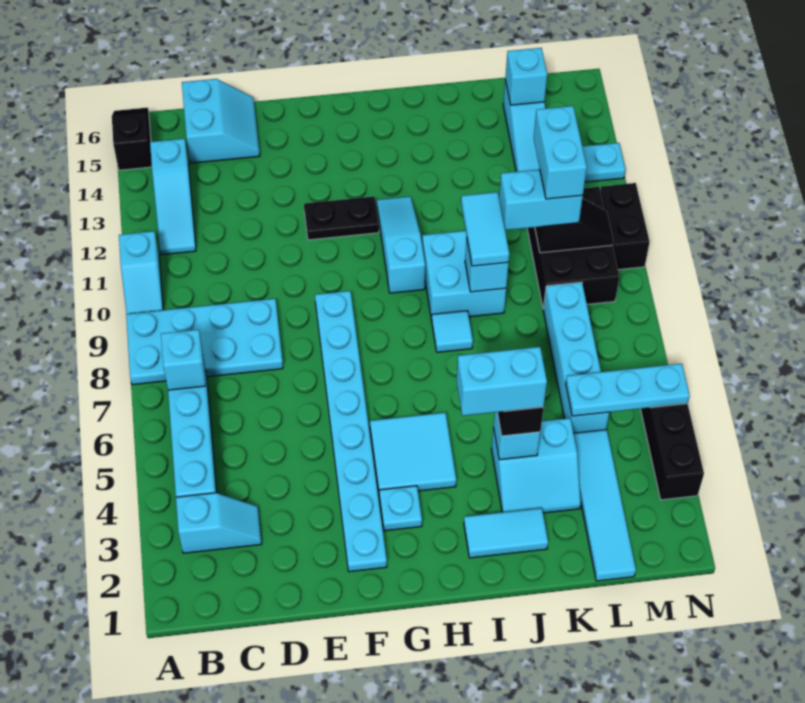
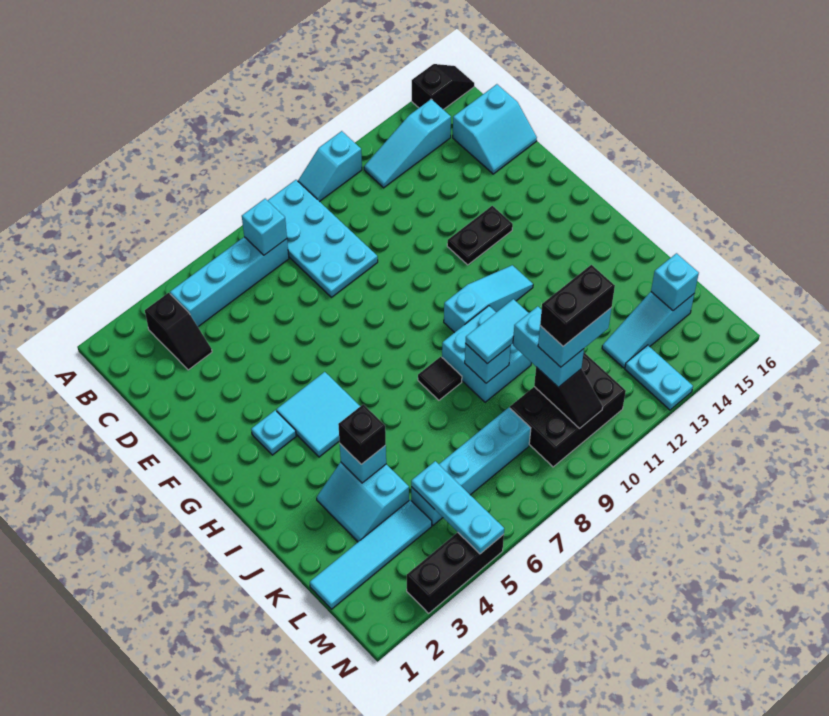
cyan slope B3:C3 level 1 top B -> black slope B3:C3 level 1 top B
cyan plate F2:F9 level 1 -> none
black plate F12:G12 level 1 -> black plate F12:F13 level 1
cyan tile I2:J2 level 1 -> none
cyan brick I4:J4 level 4 -> none
cyan tile I8 level 1 -> black tile I8 level 1
black brick N10:N11 level 1 -> black brick L10:L11 level 5

